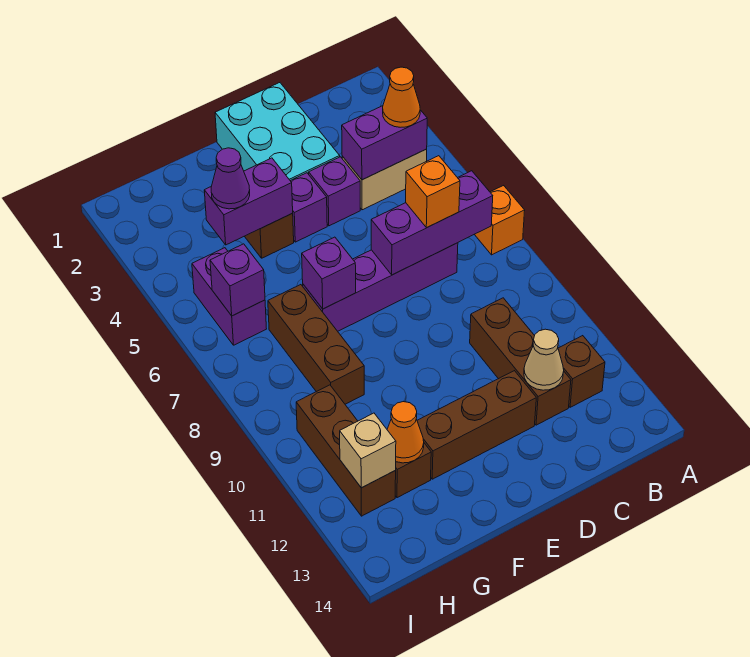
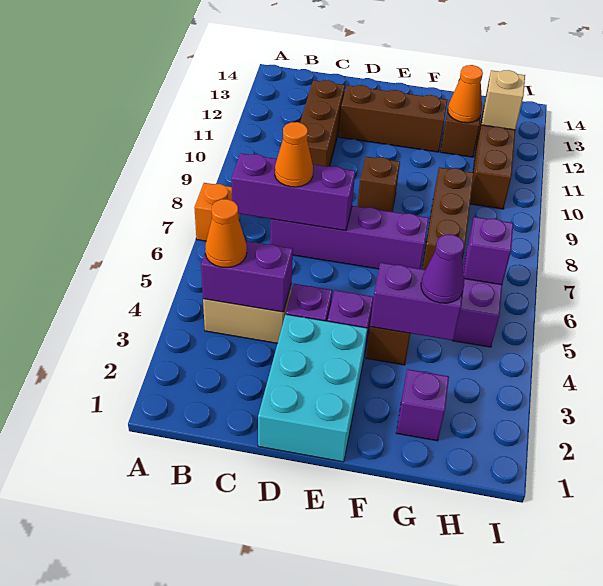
brown brick B12 level 1 -> brown brick E9 level 1
orange brick C7 level 3 -> orange cone C7 level 3
tan cone C12 level 2 -> none
purple brick F7 level 2 -> purple brick G2 level 1

